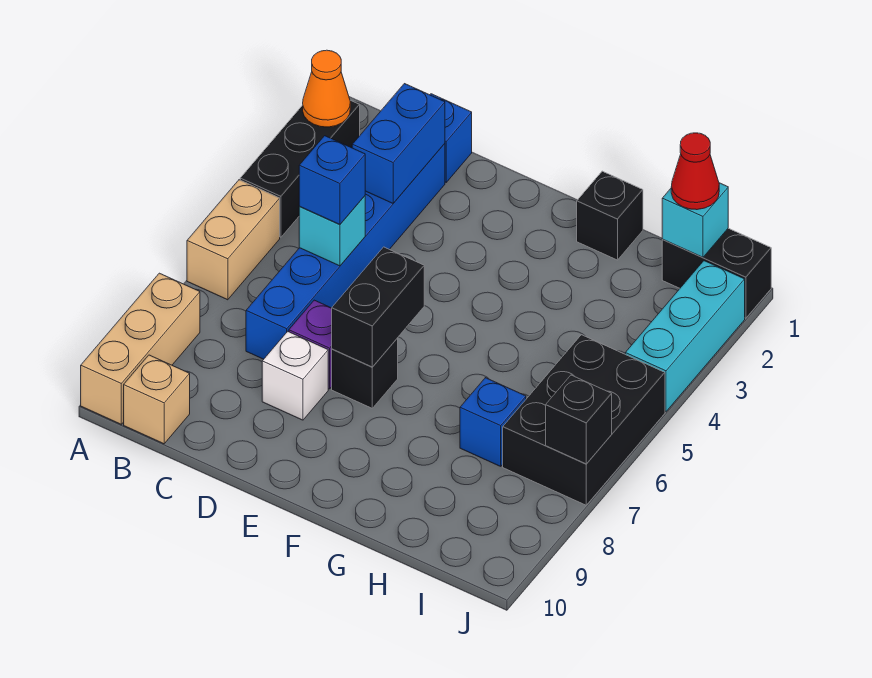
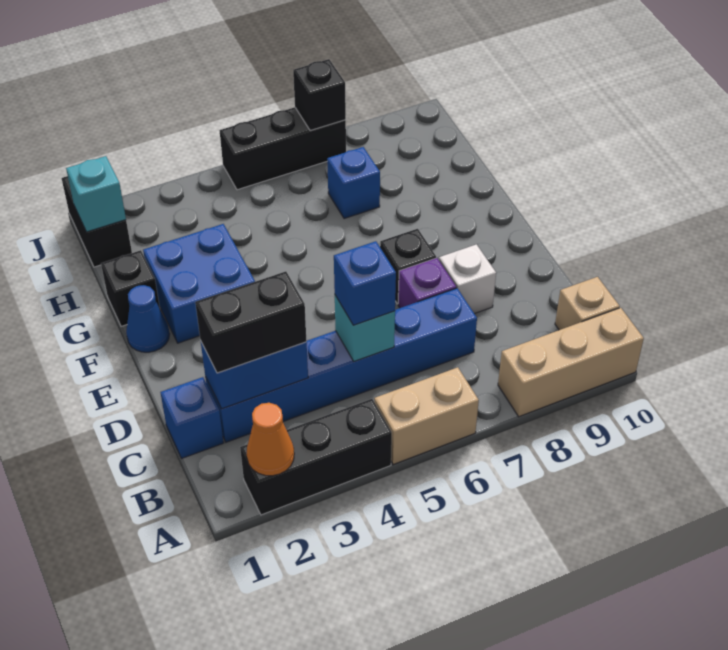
black brick E6:E7 level 2 -> black brick C2:C3 level 3
none -> blue cone F1 level 1
none -> blue brick F2:G3 level 1
red cone I1 level 3 -> none
black brick I5:J7 level 1 -> black brick J5:J7 level 1
cyan brick J2:J4 level 1 -> none

